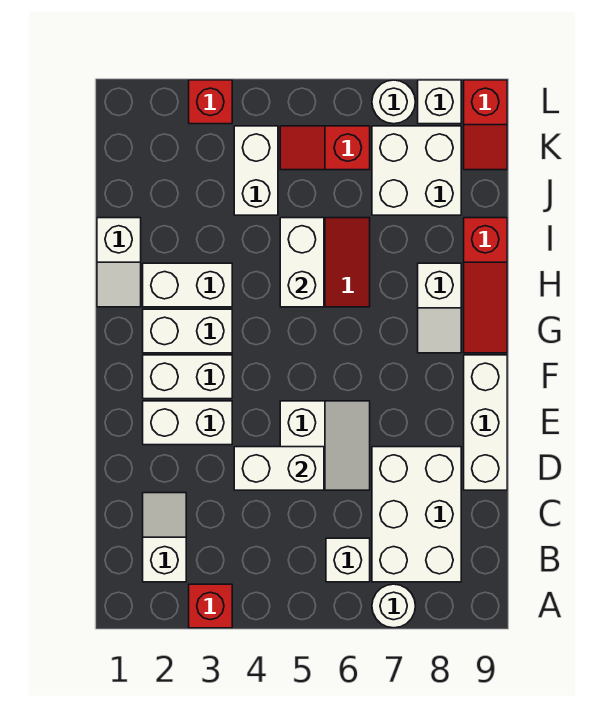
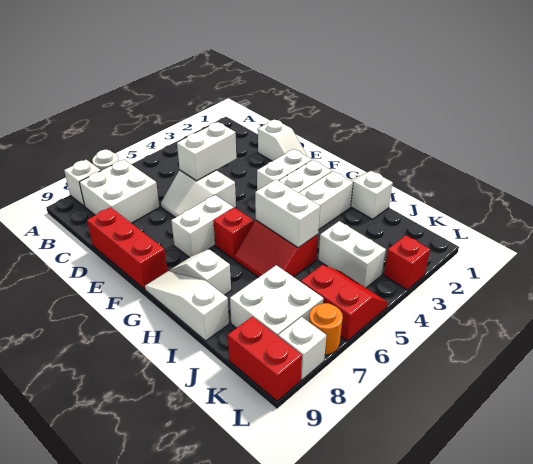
red brick A3 level 1 -> red brick G6 level 1
white slope B2:C2 level 1 top B -> white slope D1:E1 level 1 top D
white brick B6 level 1 -> white brick A8 level 1
white brick B7:D8 level 1 -> white brick B7:C8 level 1
white brick D9:F9 level 1 -> red brick D9:F9 level 1
white brick E2:E3 level 1 -> white brick F6:F7 level 1
red slope G9:I9 level 1 top I -> white slope G9:I9 level 1 top I
red slope K5:K6 level 1 top 6 -> red slope K5:L6 level 1 top 6
red slope K9:L9 level 1 top L -> red brick K9:L9 level 1
white round brick L7 level 1 -> orange round brick L7 level 1

